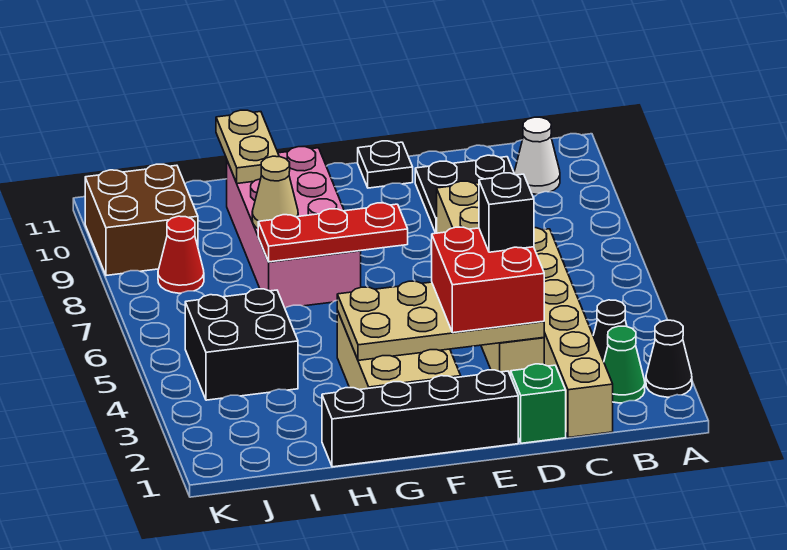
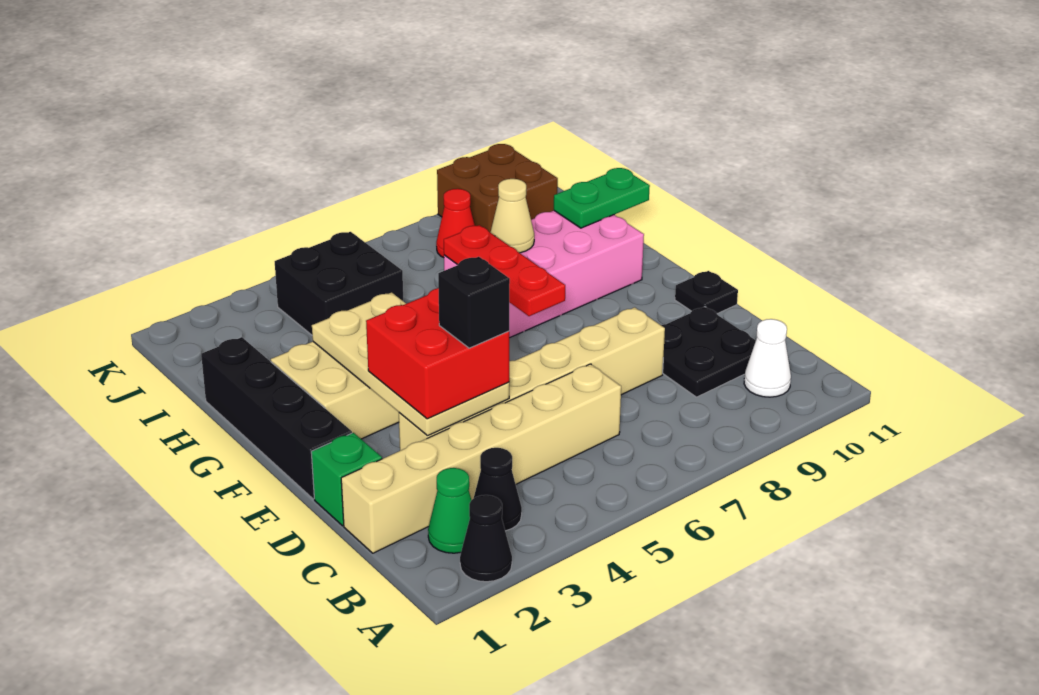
tan plate H10:H11 level 2 -> green plate H10:H11 level 2

